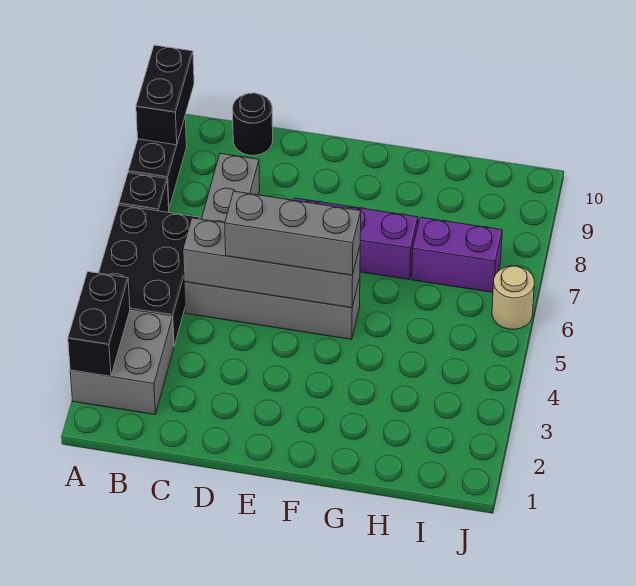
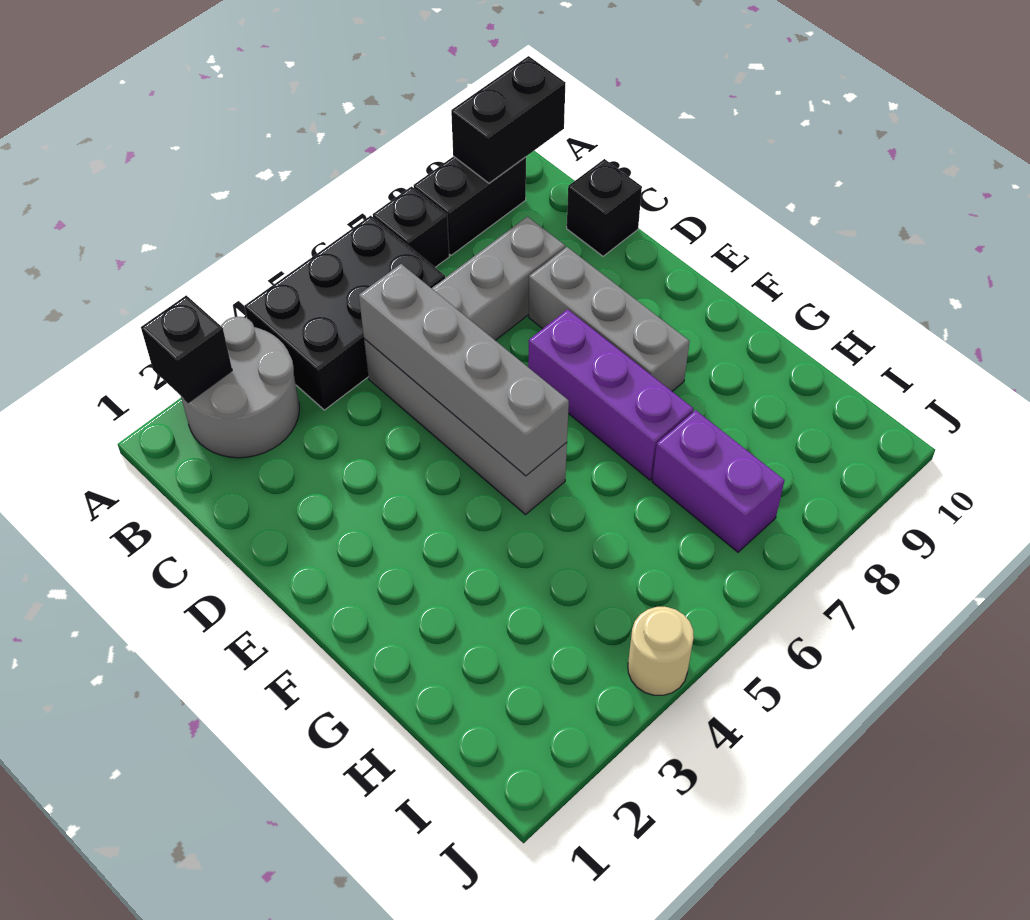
grey brick A2:B3 level 1 -> grey round brick A2:B3 level 1
black brick A2:A3 level 2 -> black brick A2 level 2
black round brick C10 level 1 -> black brick C10 level 1
grey brick D5:F5 level 3 -> grey brick D8:F8 level 1
tan round brick J6 level 1 -> tan round brick J4 level 1

